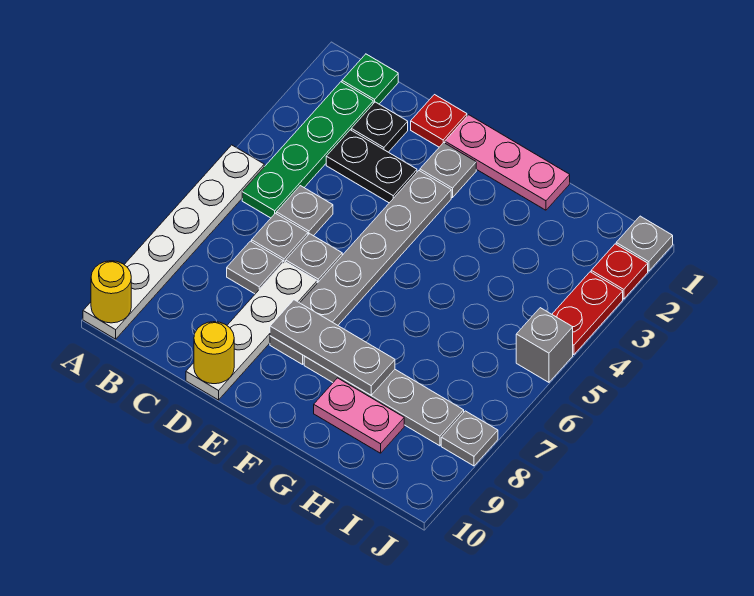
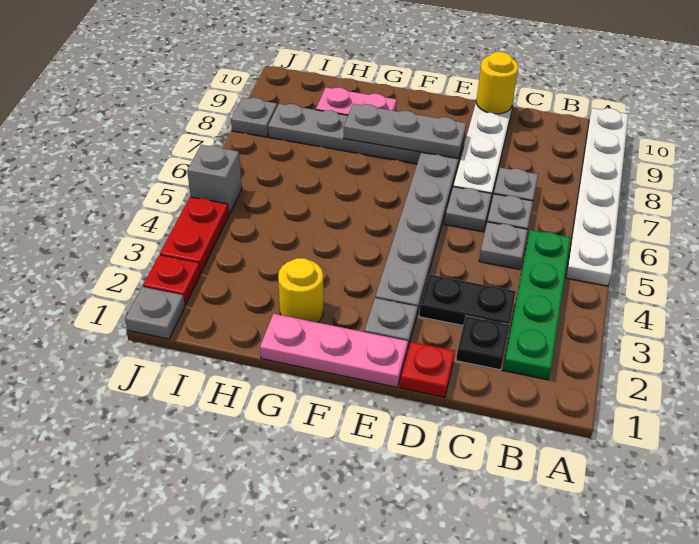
yellow round brick A10 level 2 -> yellow round brick G2 level 1
green plate B1 level 1 -> none

